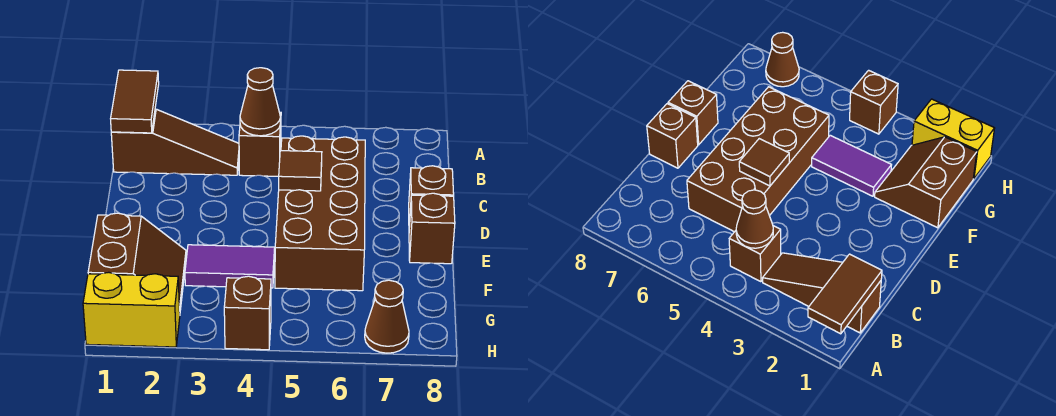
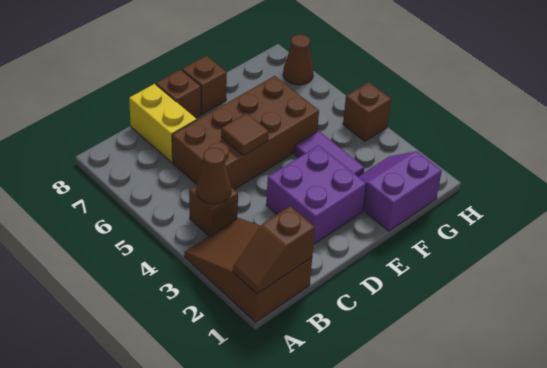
brown tile A1:B1 level 2 -> brown slope A1:B1 level 2 top B
brown slope B1:B3 level 1 top 1 -> brown slope A1:B3 level 1 top 1
none -> purple brick D2:E3 level 1
brown slope F1:G2 level 1 top 1 -> purple slope F1:G2 level 1 top 1
yellow brick H1:H2 level 1 -> yellow brick C7:C8 level 1

